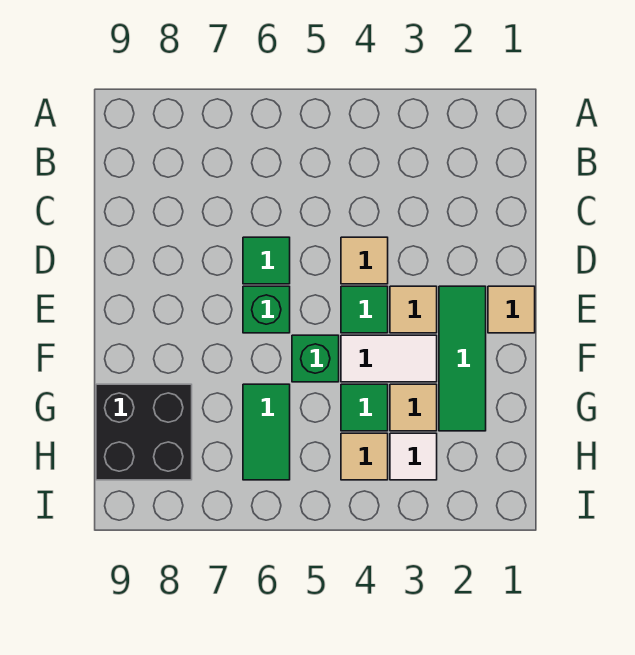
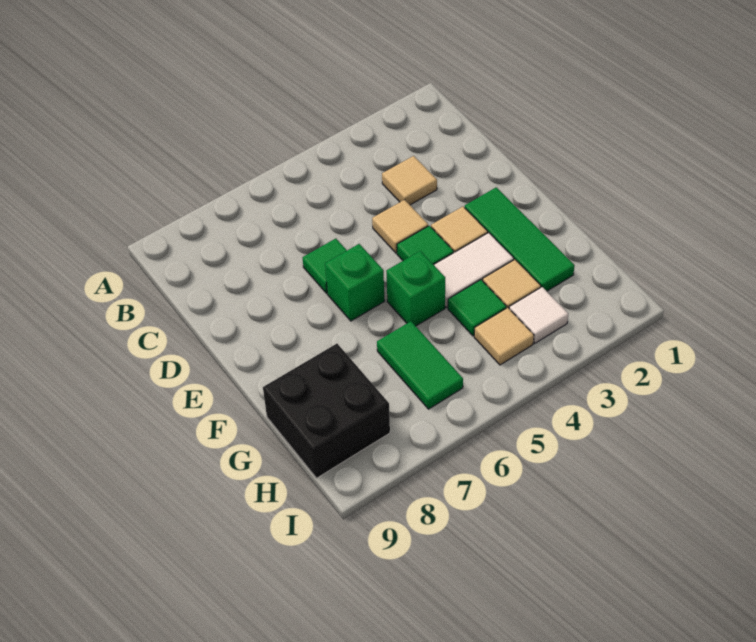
tan tile E1 level 1 -> tan tile C3 level 1

